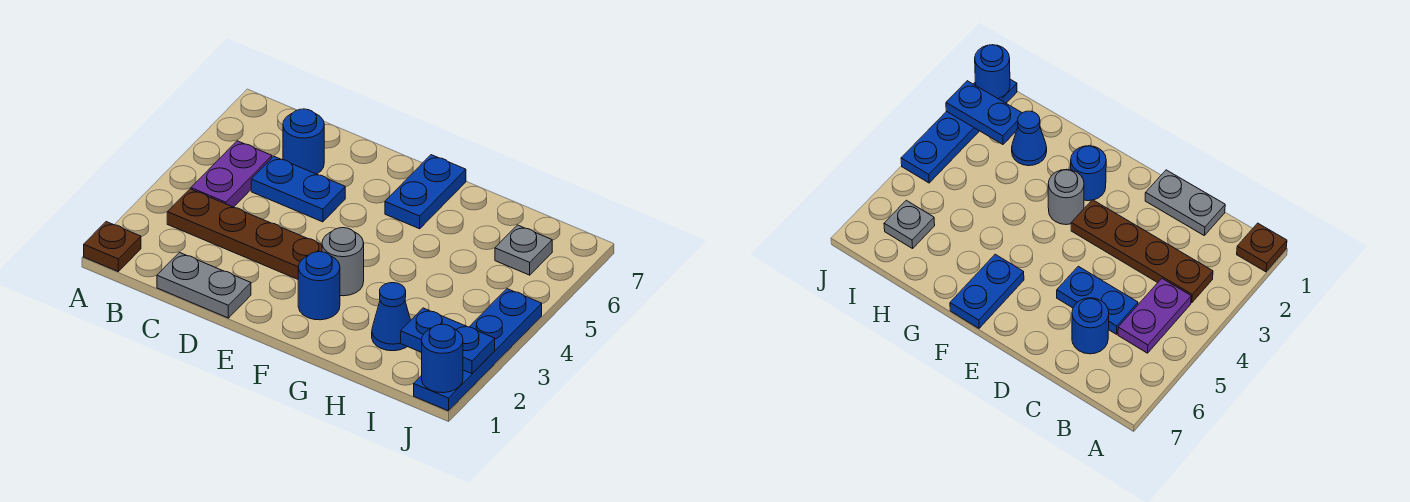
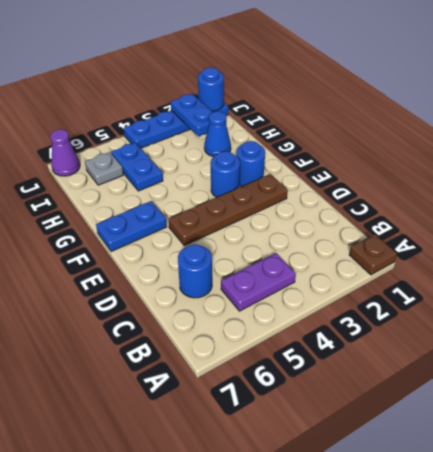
brown plate B3:E3 level 1 -> brown plate E2:E5 level 1
grey plate C1:D1 level 1 -> none
blue plate C5:D5 level 1 -> blue plate H5:I5 level 1
grey round brick F3 level 1 -> blue round brick F3 level 1
none -> purple cone J7 level 1

